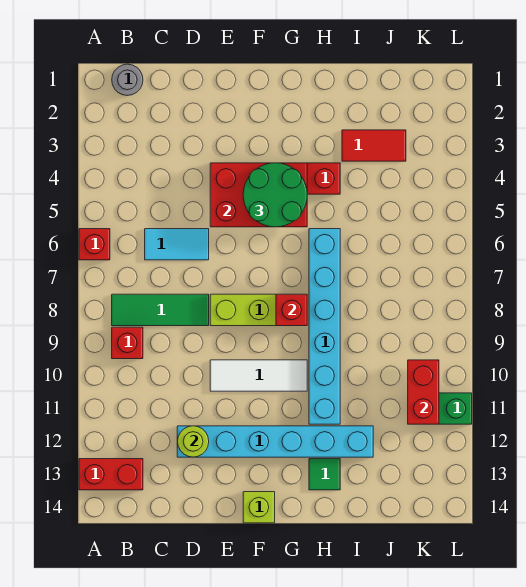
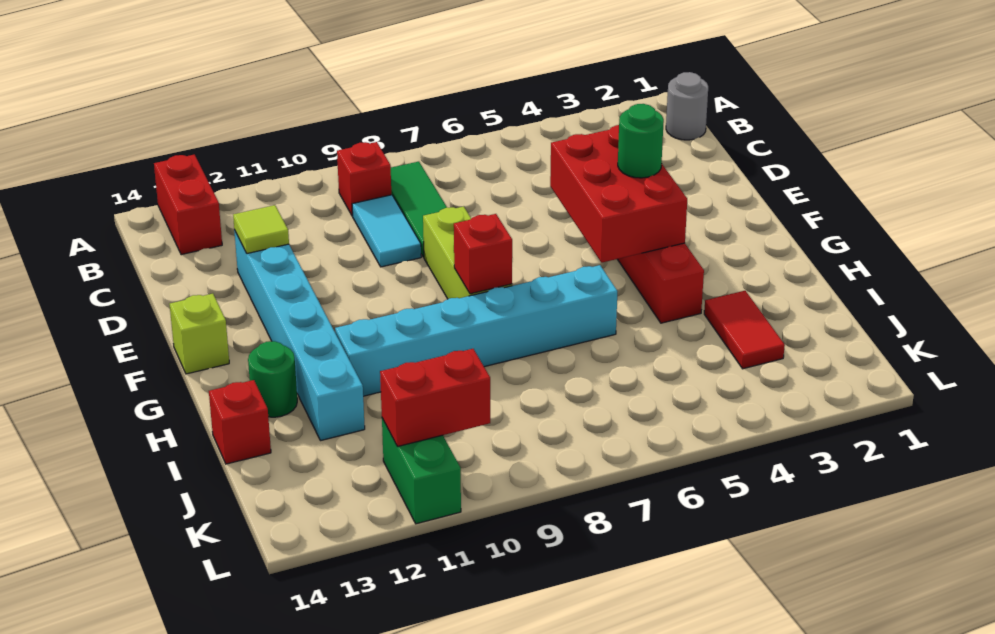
red brick A6 level 1 -> red brick I14 level 1
cyan tile C6:D6 level 1 -> cyan tile C9:D9 level 1
lime round brick D12 level 2 -> lime tile D12 level 2
white tile E10:G10 level 1 -> none
green round brick F4:G5 level 3 -> green round brick F4 level 3
green tile H13 level 1 -> green round brick H13 level 1

